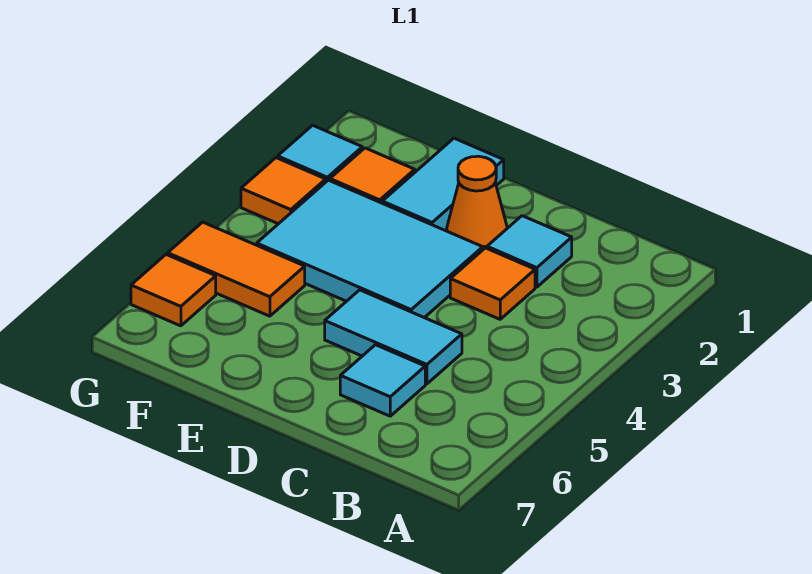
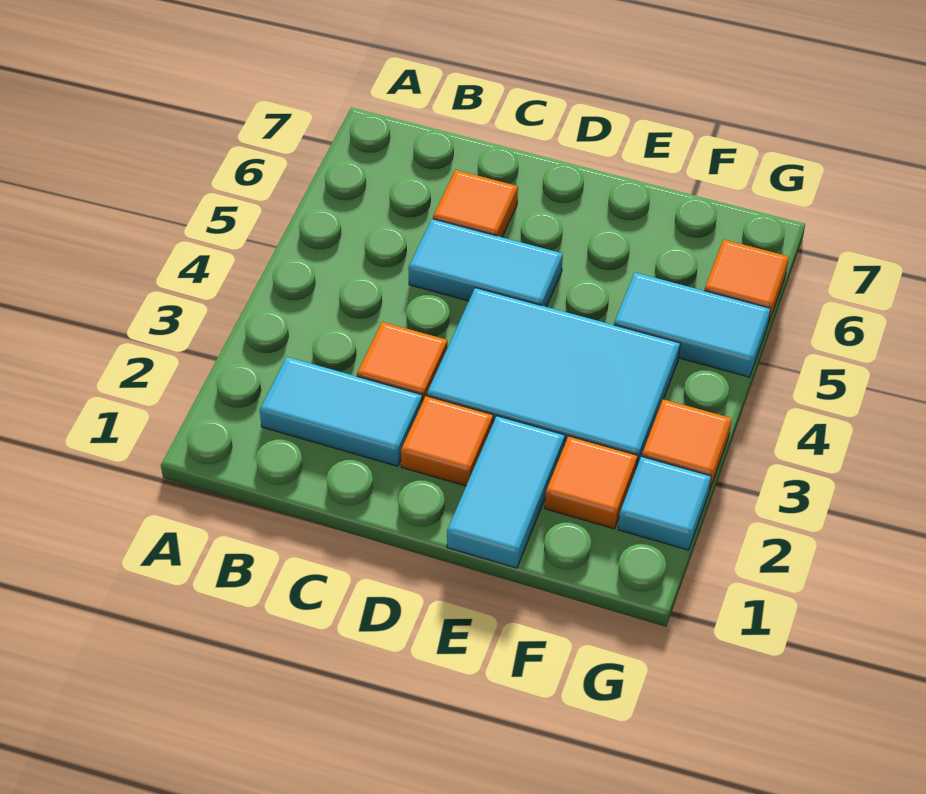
cyan tile C2 level 1 -> cyan tile B2:C2 level 1
cyan tile C6 level 1 -> orange tile C6 level 1
orange cone D2 level 1 -> orange tile D2 level 1
orange tile F5:G5 level 1 -> cyan tile F5:G5 level 1

